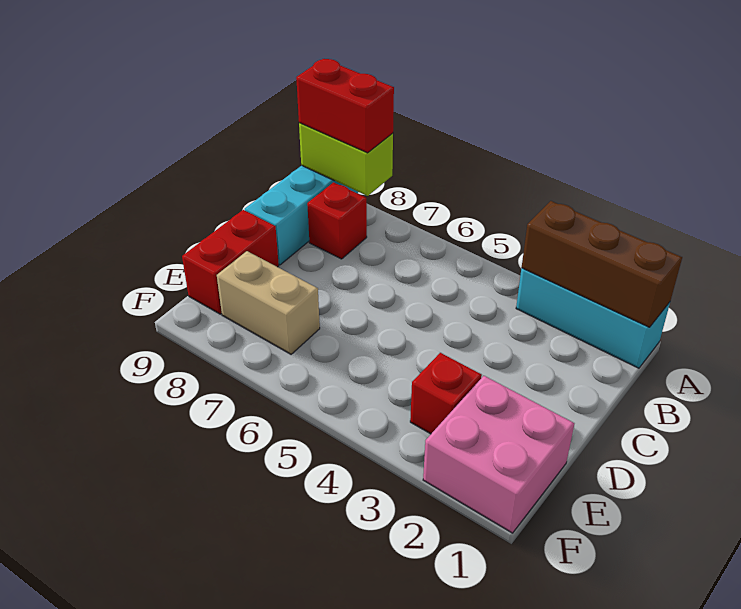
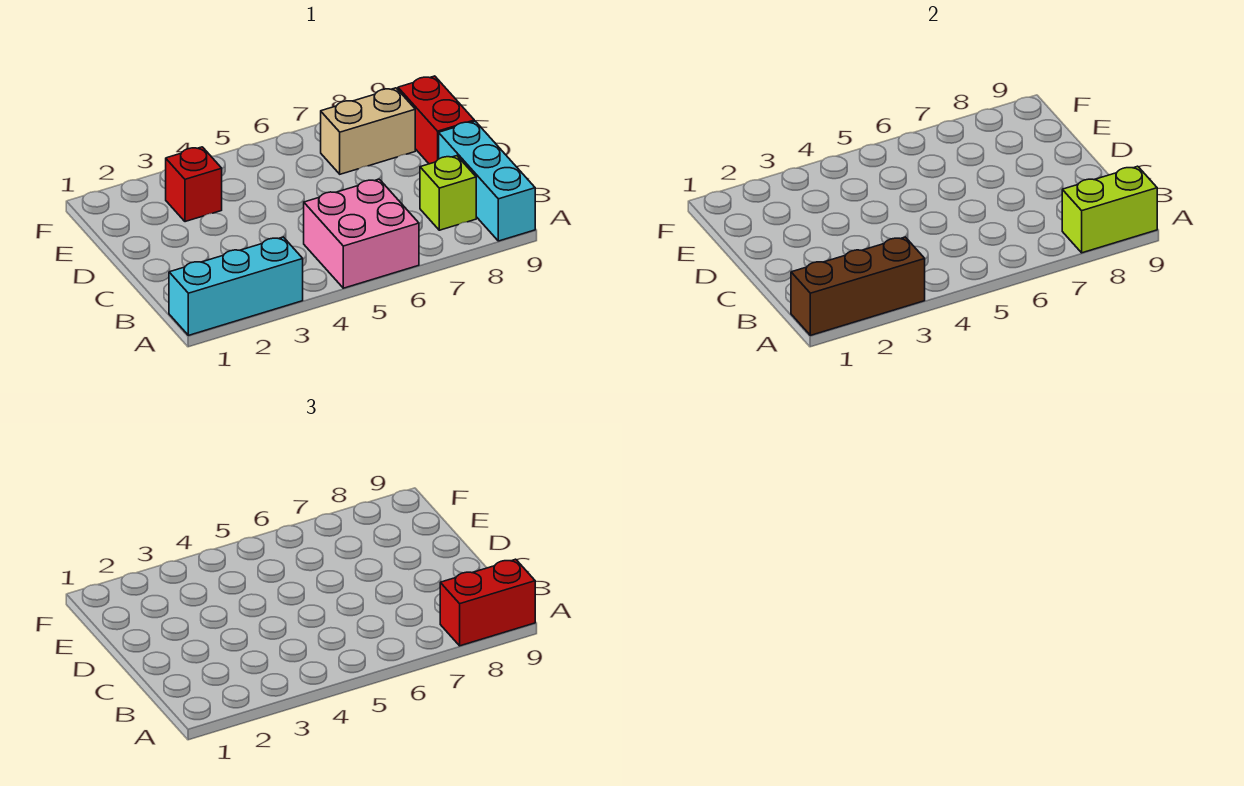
red brick B8 level 1 -> lime brick B8 level 1
pink brick E1:F2 level 1 -> pink brick A5:B6 level 1

